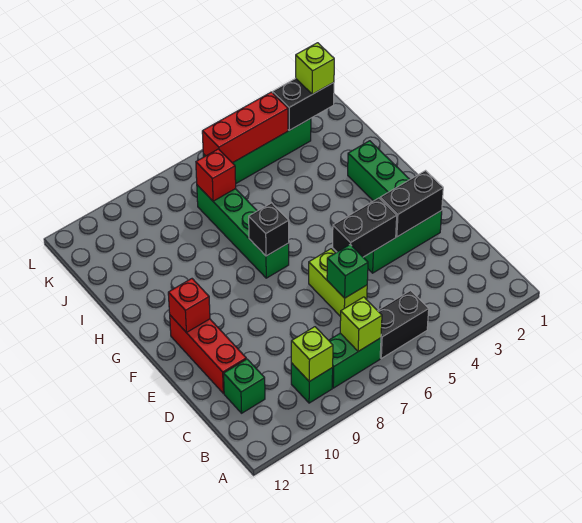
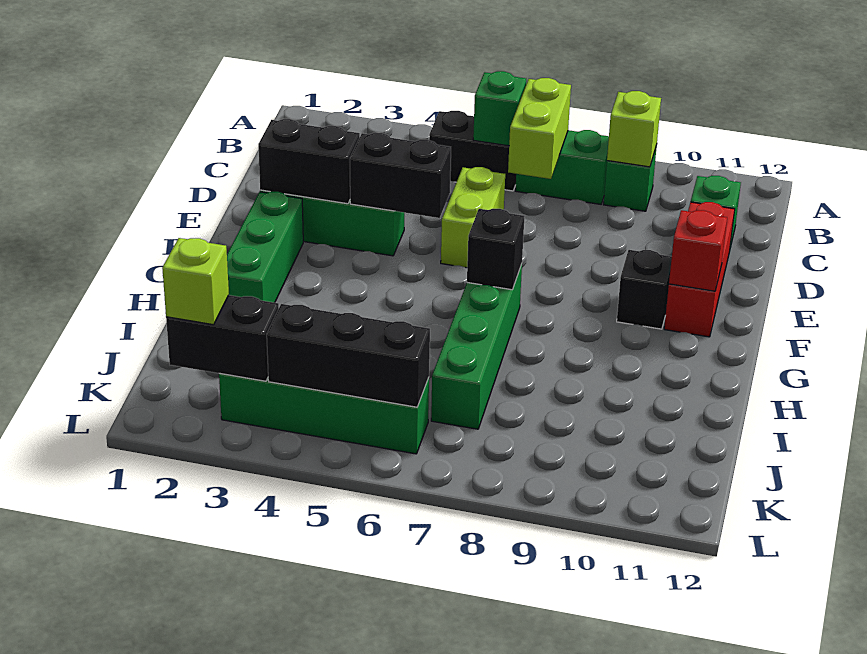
lime brick B7 level 2 -> lime brick B7:C7 level 2
green brick D6 level 2 -> green brick B6 level 2
none -> black brick F10 level 1
red brick J7 level 2 -> none
red brick K4:K6 level 2 -> black brick K4:K6 level 2

